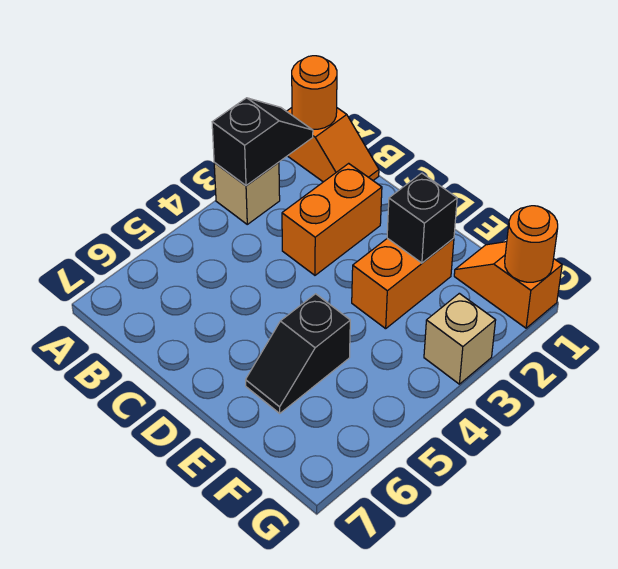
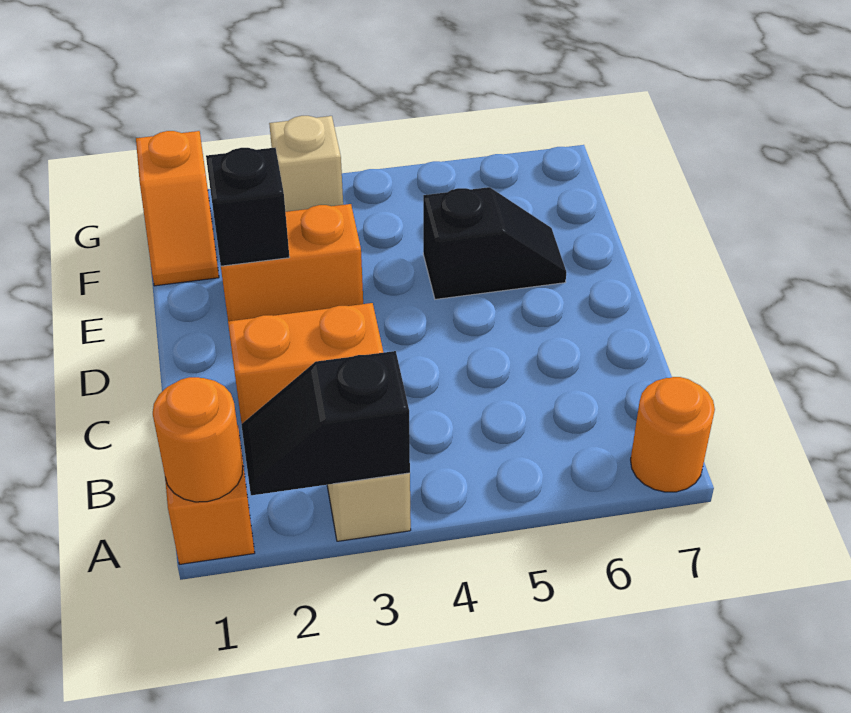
orange round brick G1 level 2 -> orange round brick A7 level 1

